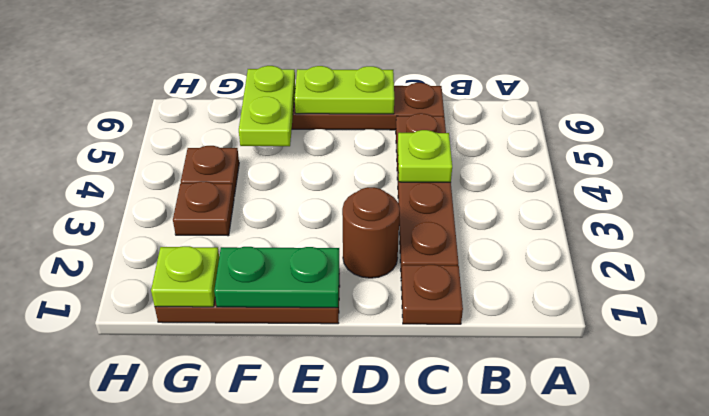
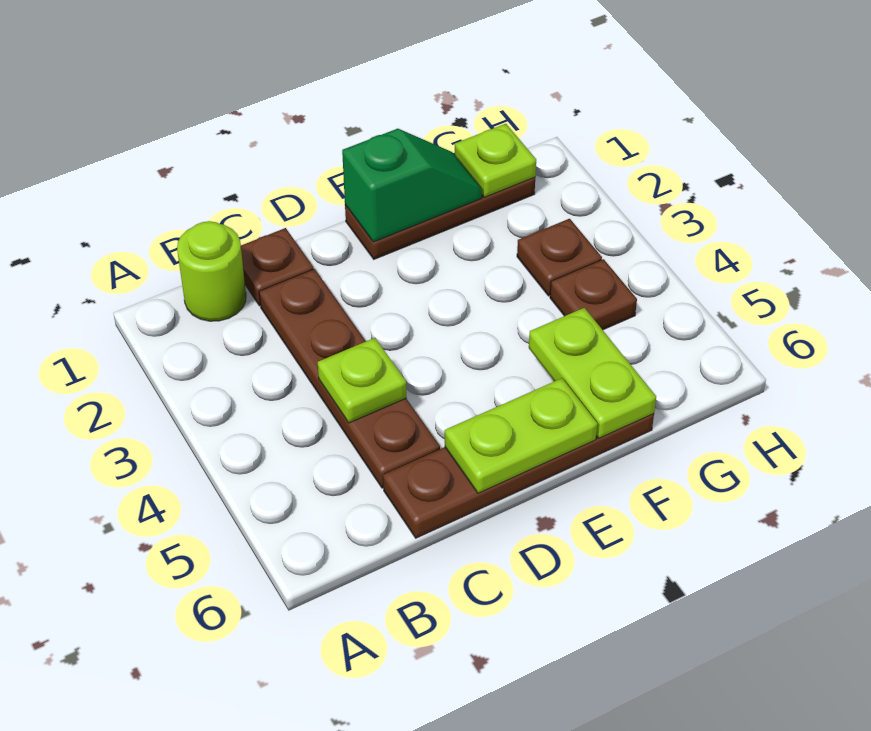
none -> lime round brick B1 level 1
brown round brick D2 level 1 -> none
green plate E1:F1 level 2 -> green slope E1:F1 level 2 top E

